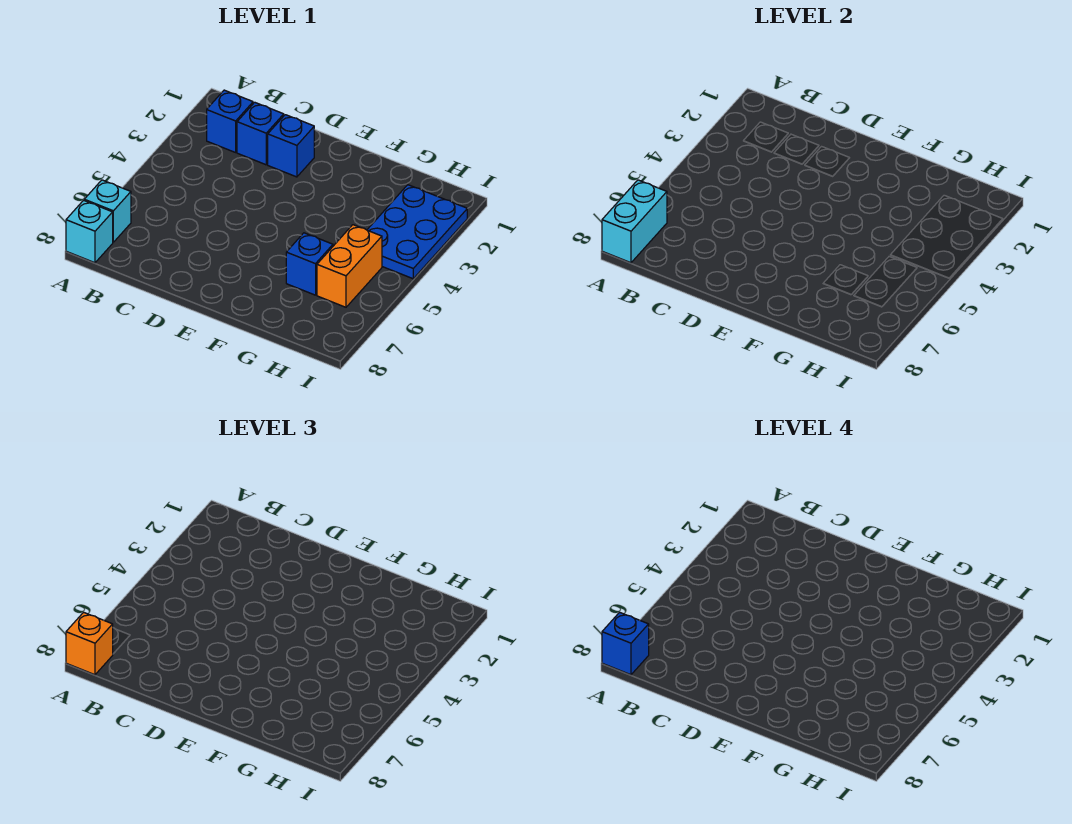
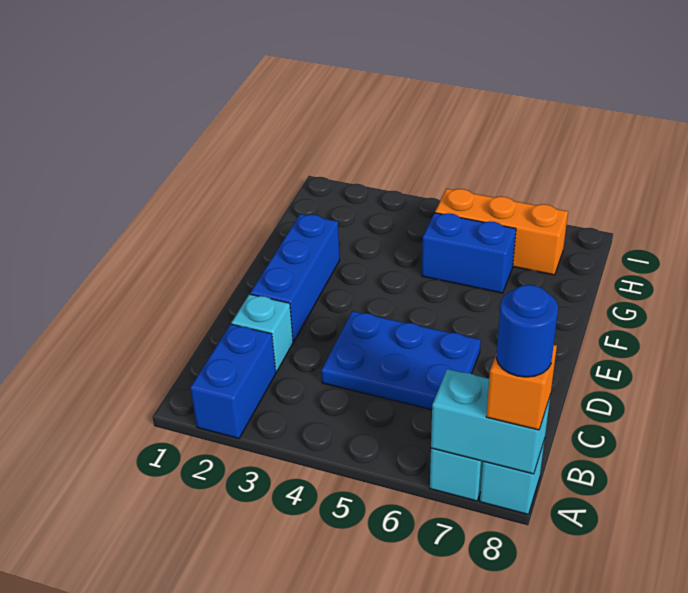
blue brick A8 level 4 -> blue round brick A8 level 4
blue brick B2 level 1 -> blue brick A2:B2 level 1
blue brick C2 level 1 -> cyan brick C2 level 1
blue brick D2 level 1 -> blue brick D2:F2 level 1
blue brick G6 level 1 -> blue brick G5:G6 level 1
blue plate H2:I4 level 1 -> blue plate C4:D6 level 1
orange brick H5:H6 level 1 -> orange brick H5:H7 level 1

